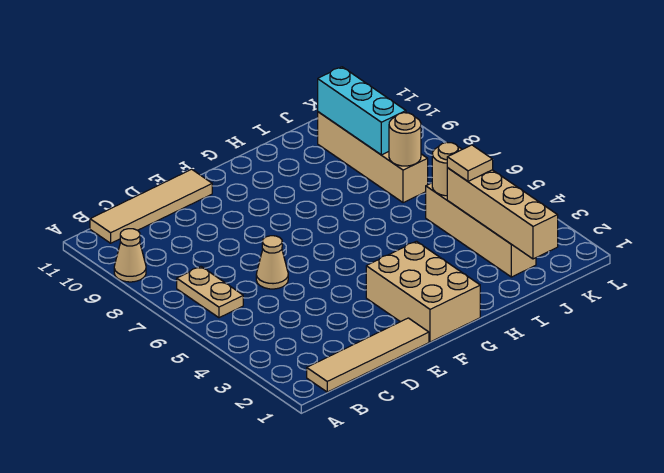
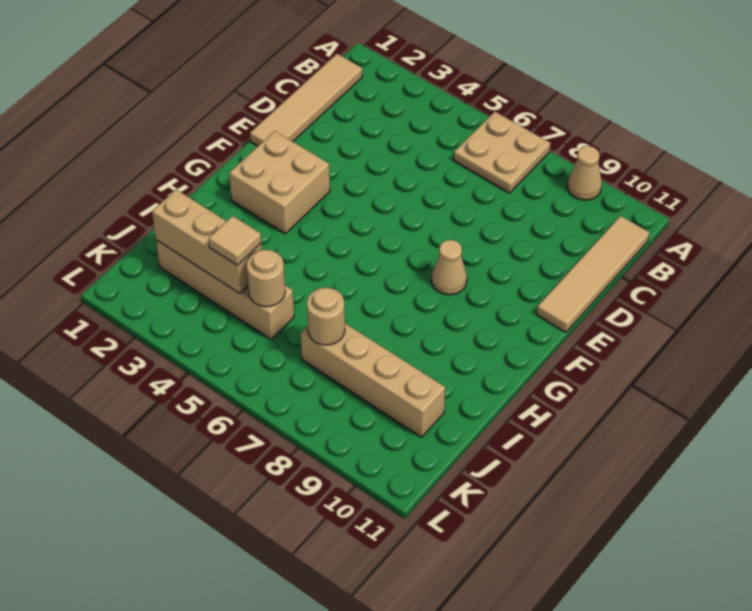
tan plate B6:B7 level 1 -> tan plate A6:B7 level 1
tan cone D6 level 1 -> tan cone F8 level 1
tan brick F1:G3 level 1 -> tan brick F2:G3 level 1
tan brick J1:J4 level 2 -> tan brick J2:J4 level 2
cyan brick J8:J10 level 2 -> none

